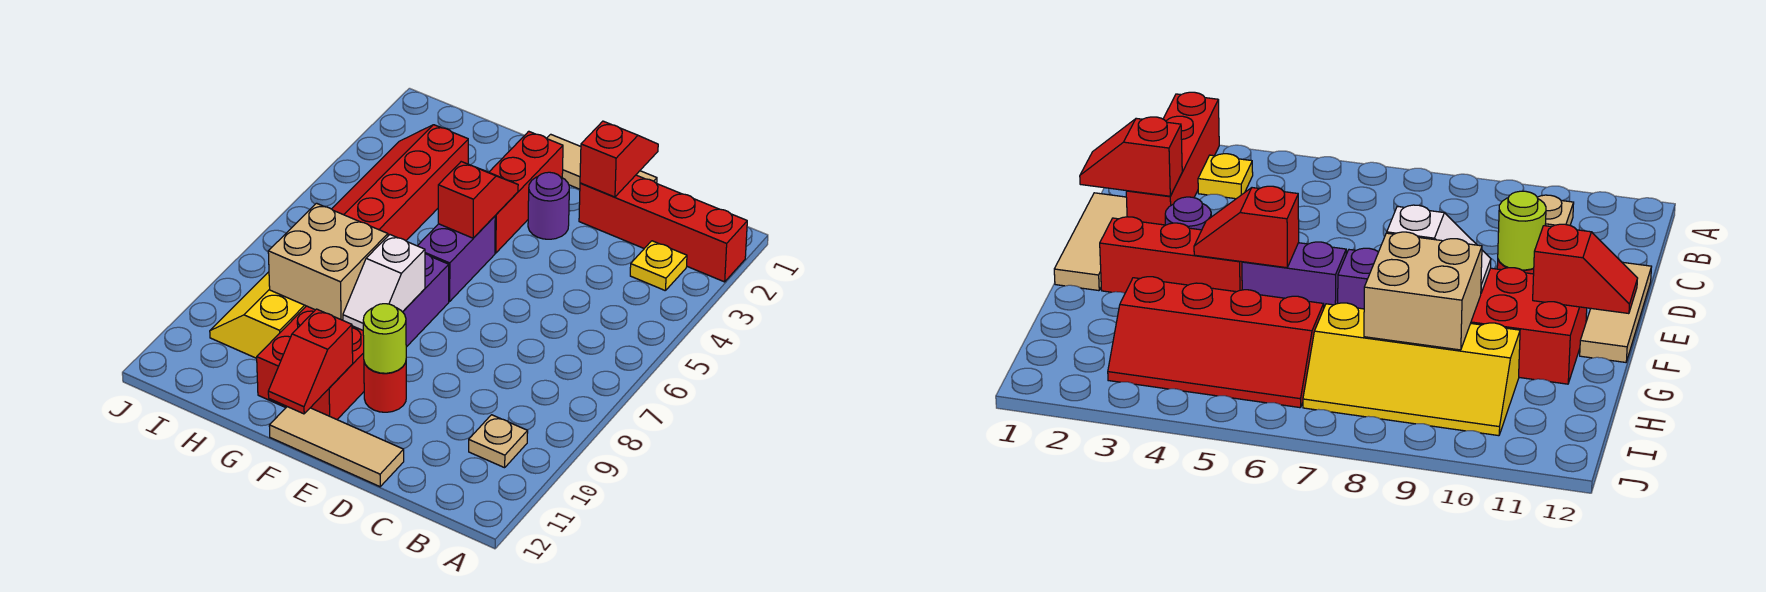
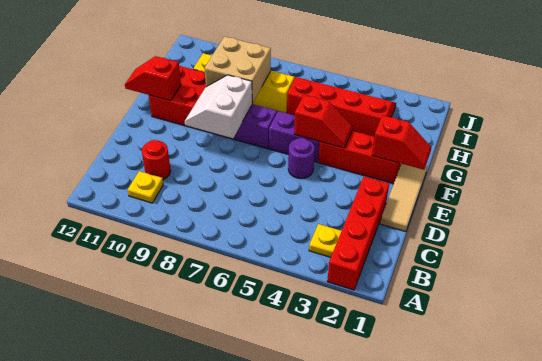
tan plate B10 level 1 -> yellow plate B10 level 1
red slope D1:D2 level 2 top 2 -> red slope F1:F2 level 2 top 2
tan tile D12:F12 level 1 -> none
purple round brick E3 level 1 -> purple round brick E5 level 1
red round brick E10 level 1 -> red round brick C10 level 1
lime round brick E10 level 2 -> none
white slope F8:F9 level 2 top 8 -> white slope E8:F9 level 2 top 8

